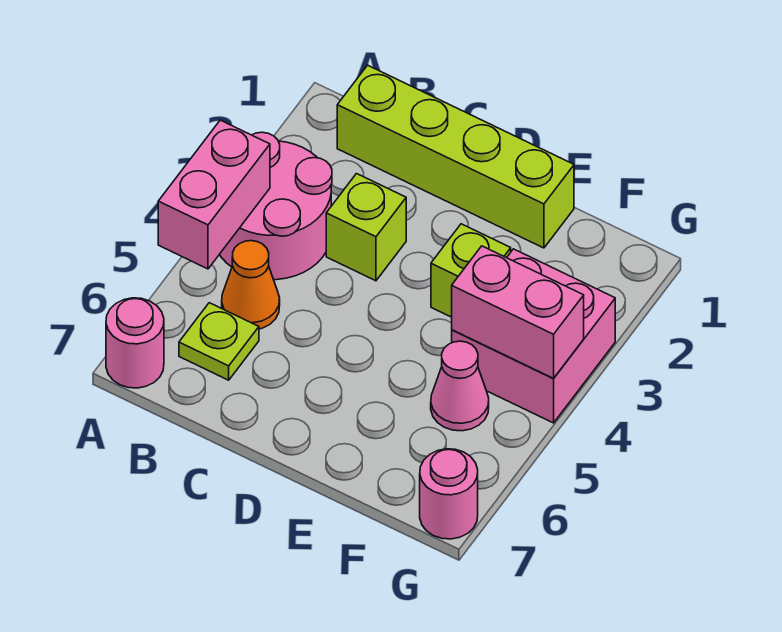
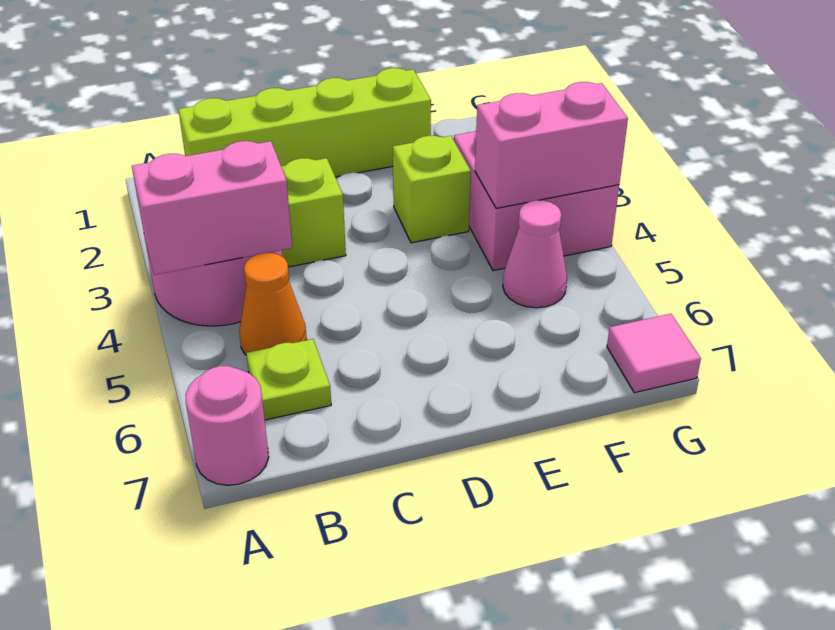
pink brick A4:A5 level 2 -> pink brick A4:B4 level 2
pink round brick G7 level 1 -> pink tile G7 level 1

